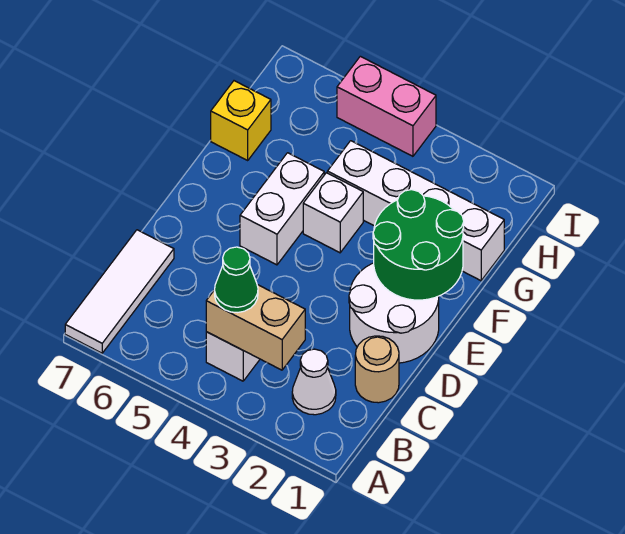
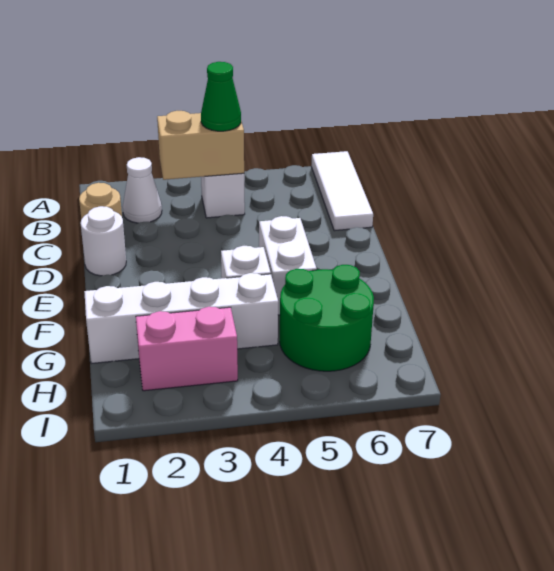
white round brick D1:E2 level 1 -> white round brick D1 level 1
green round brick E1:F2 level 2 -> green round brick G5:H6 level 1
yellow brick G7 level 1 -> none
pink brick I4:I5 level 1 -> pink brick H2:H3 level 1

